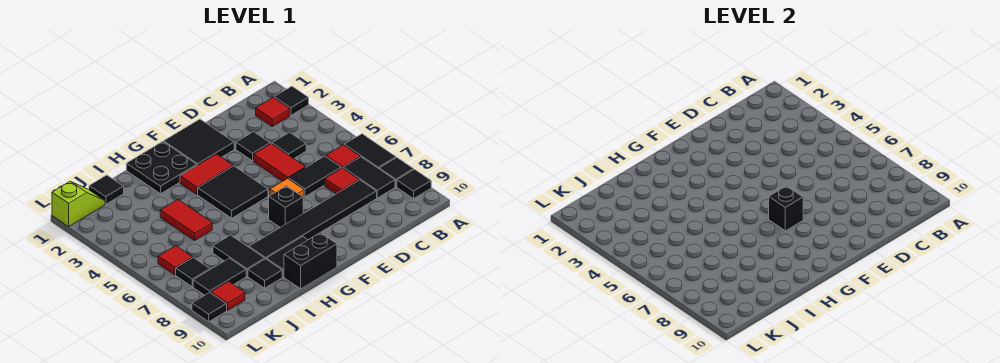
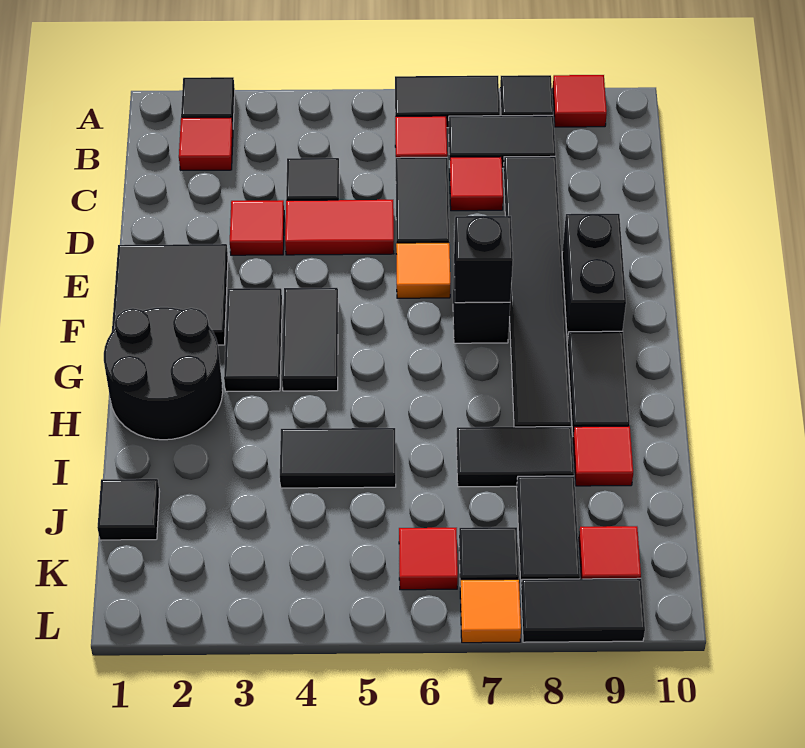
black tile A9 level 1 -> red tile A9 level 1
black tile D3 level 1 -> red tile D3 level 1
red tile F3:G3 level 1 -> black tile F3:G3 level 1
black tile F4:G5 level 1 -> black tile F4:G4 level 1
black plate G1:H2 level 1 -> black round brick G1:H2 level 1
black brick G10:H10 level 1 -> black brick E9:F9 level 1
red tile I4:I5 level 1 -> black tile I4:I5 level 1
black tile I9 level 1 -> red tile I9 level 1
lime slope K1:L1 level 1 top L -> none
none -> orange tile L7 level 1
black tile L9 level 1 -> black tile L8:L9 level 1

